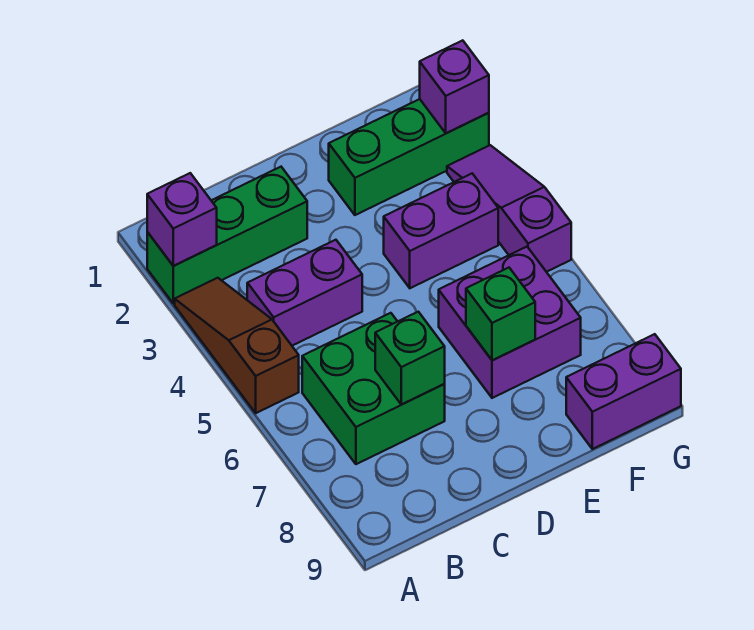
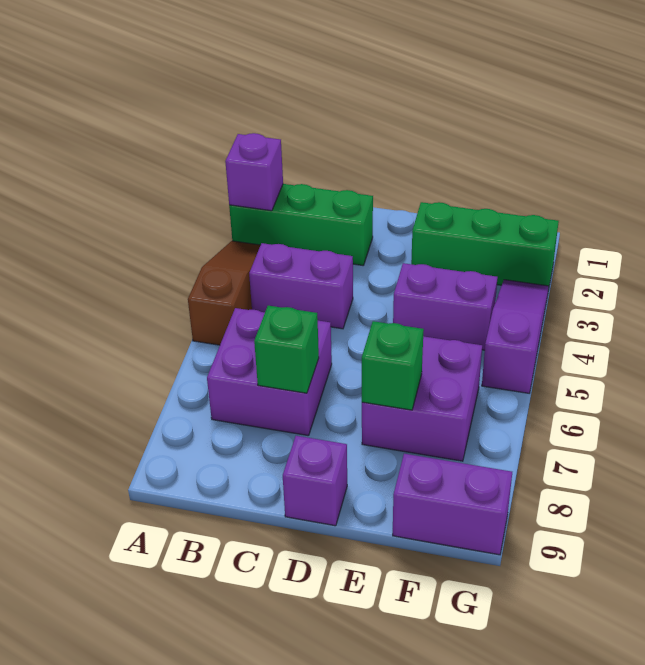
green brick B6:C7 level 1 -> purple brick B6:C7 level 1
purple brick G2 level 2 -> purple brick D9 level 1

